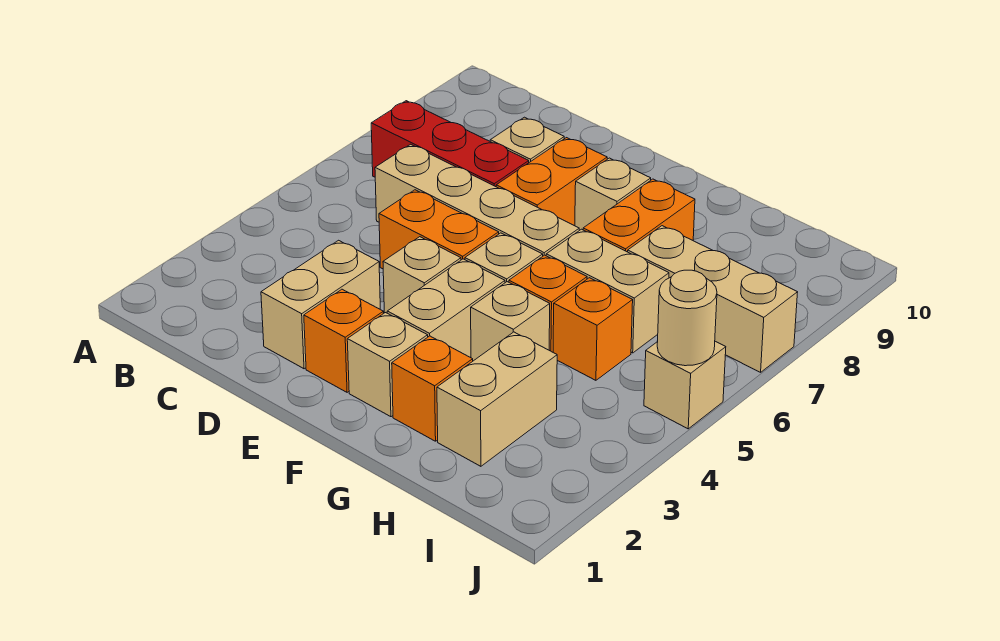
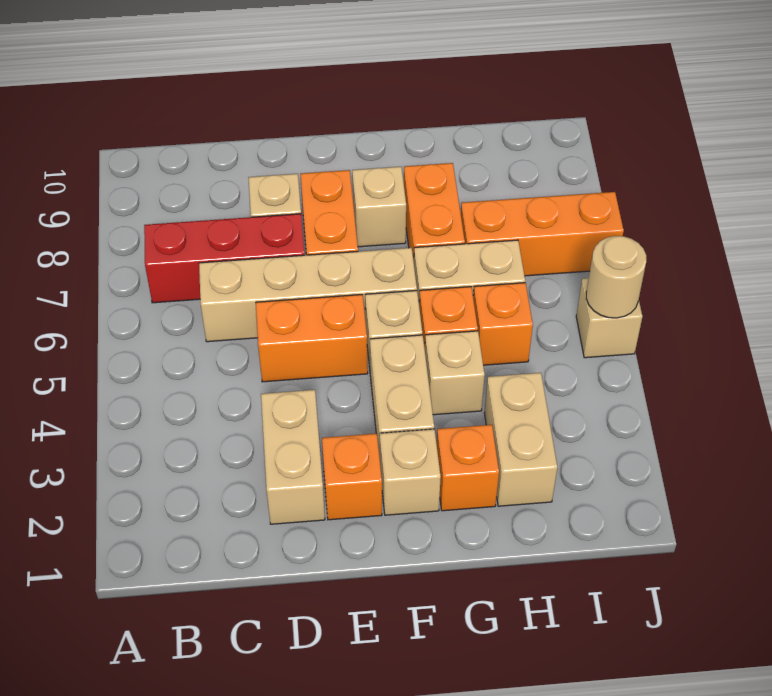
tan brick E4 level 1 -> none
tan brick H7:J7 level 1 -> orange brick H7:J7 level 1

